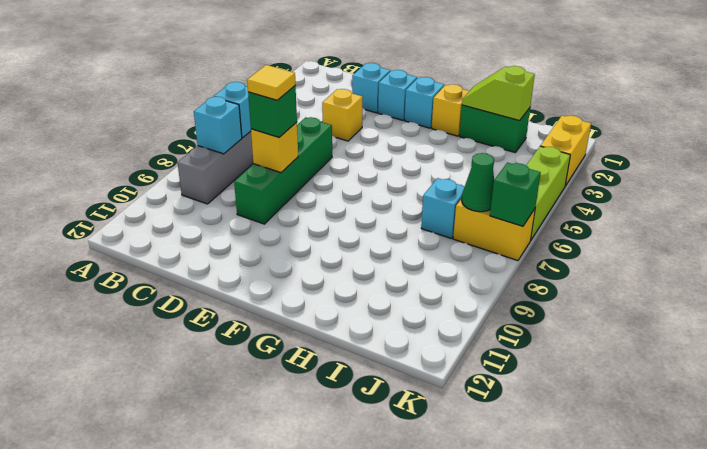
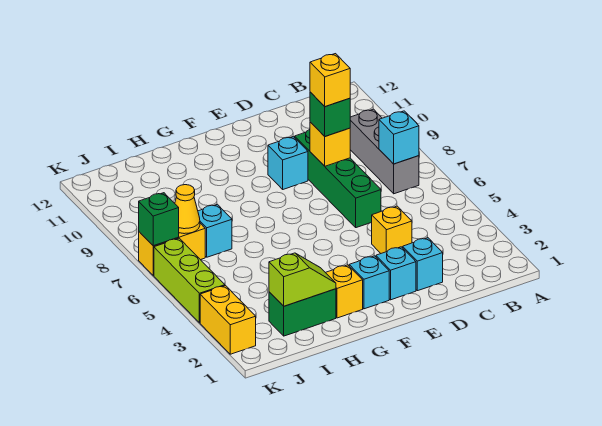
cyan brick B8 level 2 -> cyan brick E9 level 1
yellow tile D8 level 4 -> yellow brick D8 level 4
green cone J7 level 2 -> yellow cone J7 level 2

